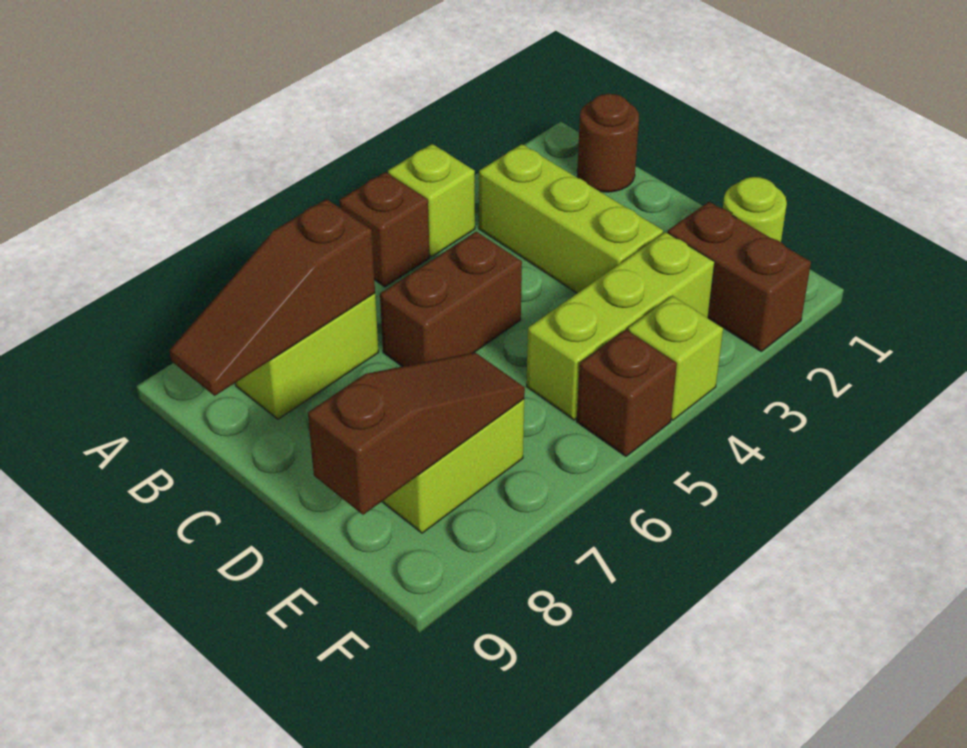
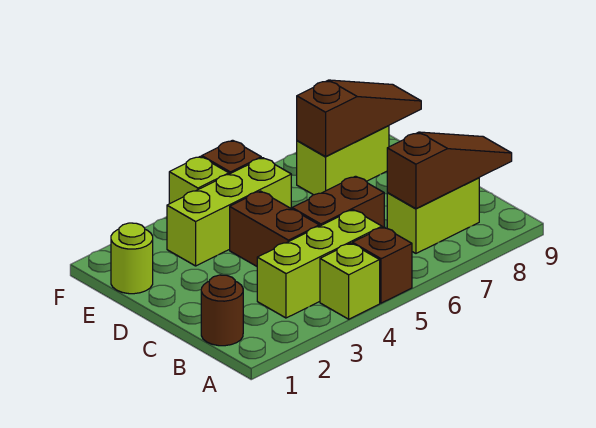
lime brick B3:D3 level 1 -> lime brick B3:B5 level 1
brown brick E2:F2 level 1 -> brown brick C4:D4 level 1
brown slope E7:E9 level 2 top 9 -> brown slope E7:E9 level 2 top 7

